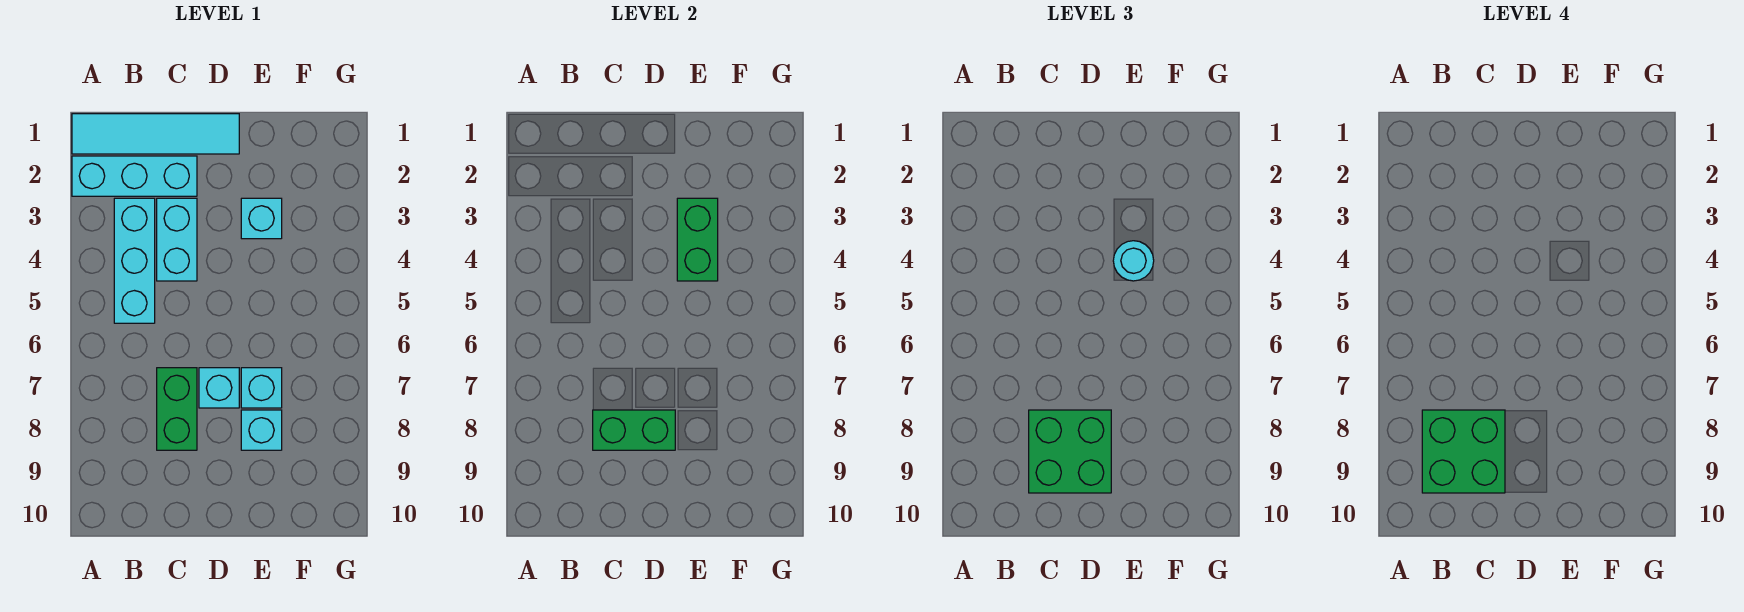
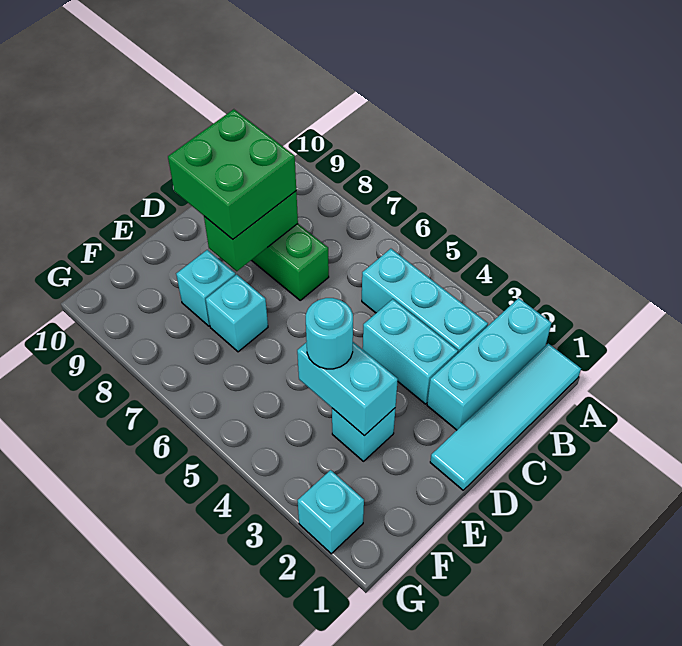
green brick B8:C9 level 4 -> none
cyan brick D7 level 1 -> cyan brick G2 level 1
green brick E3:E4 level 2 -> cyan brick E3:E4 level 2

